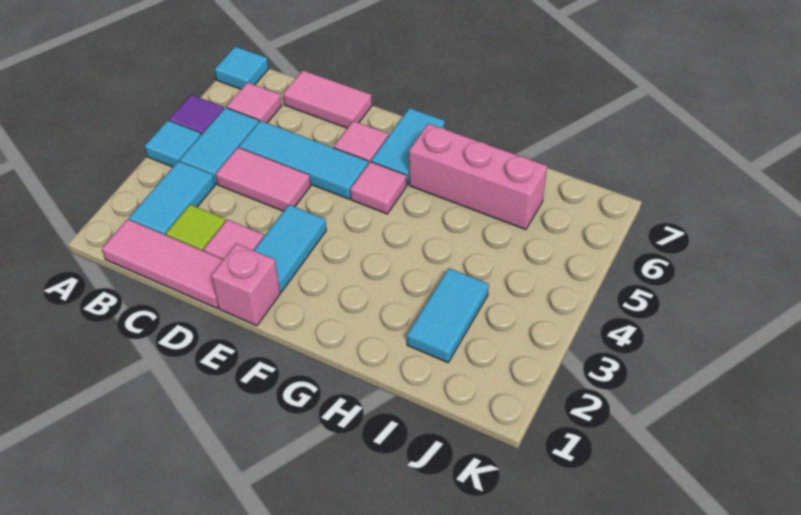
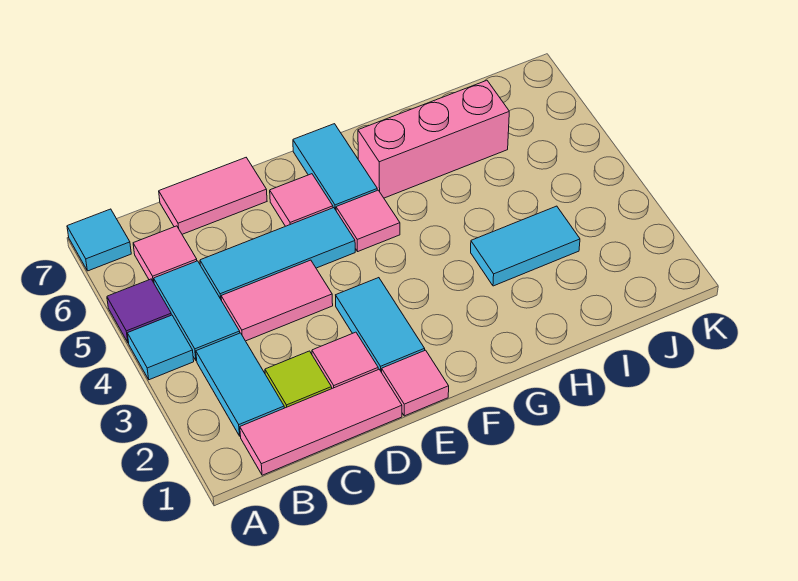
pink brick E1 level 1 -> pink tile E1 level 1
cyan tile I2:I3 level 1 -> cyan tile H3:I3 level 1

